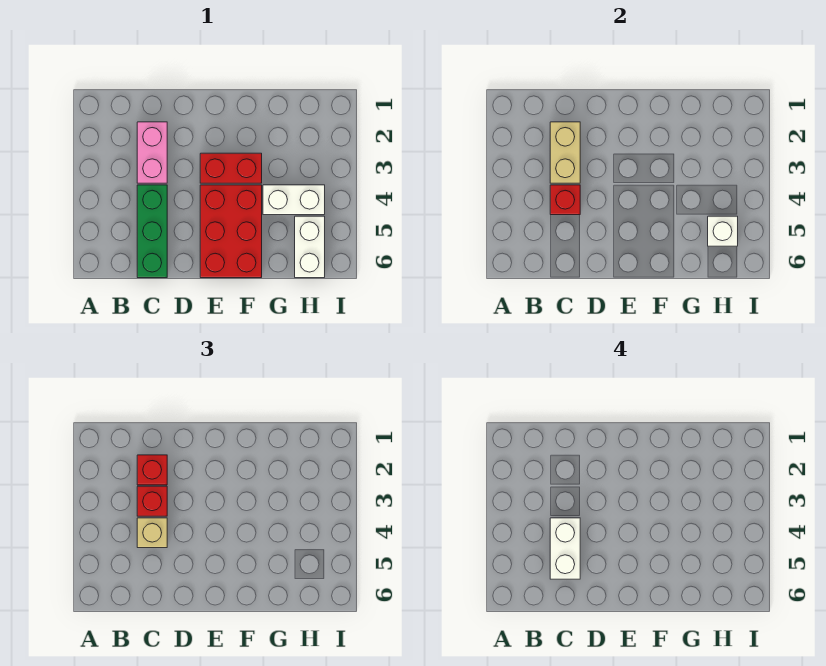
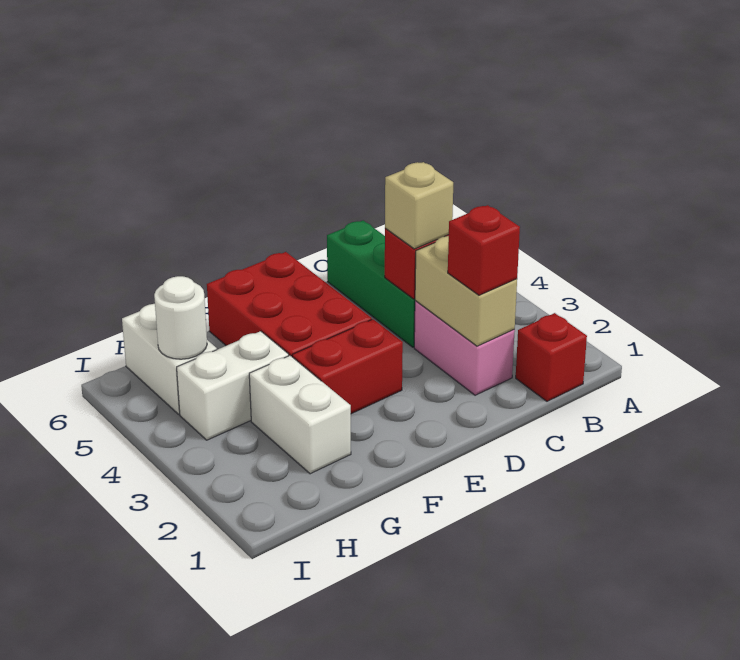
red brick C3 level 3 -> red brick B1 level 1
white brick C4:C5 level 4 -> white brick G2:G3 level 1
white brick H5 level 2 -> white round brick H5 level 2

